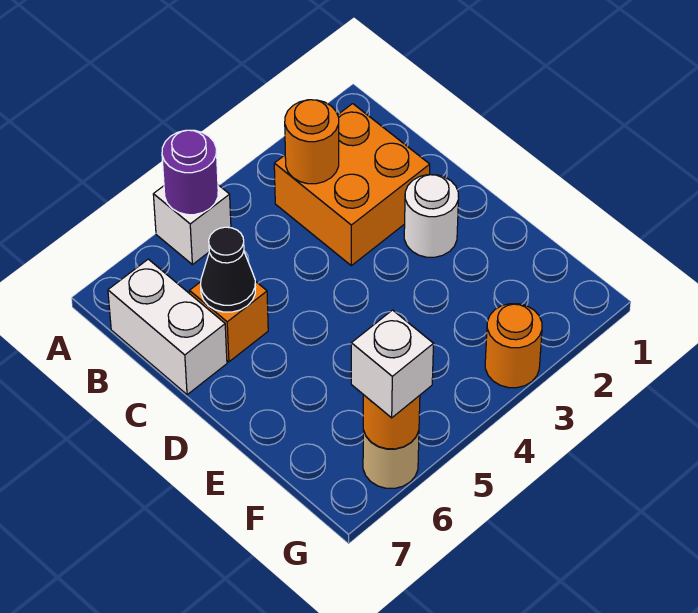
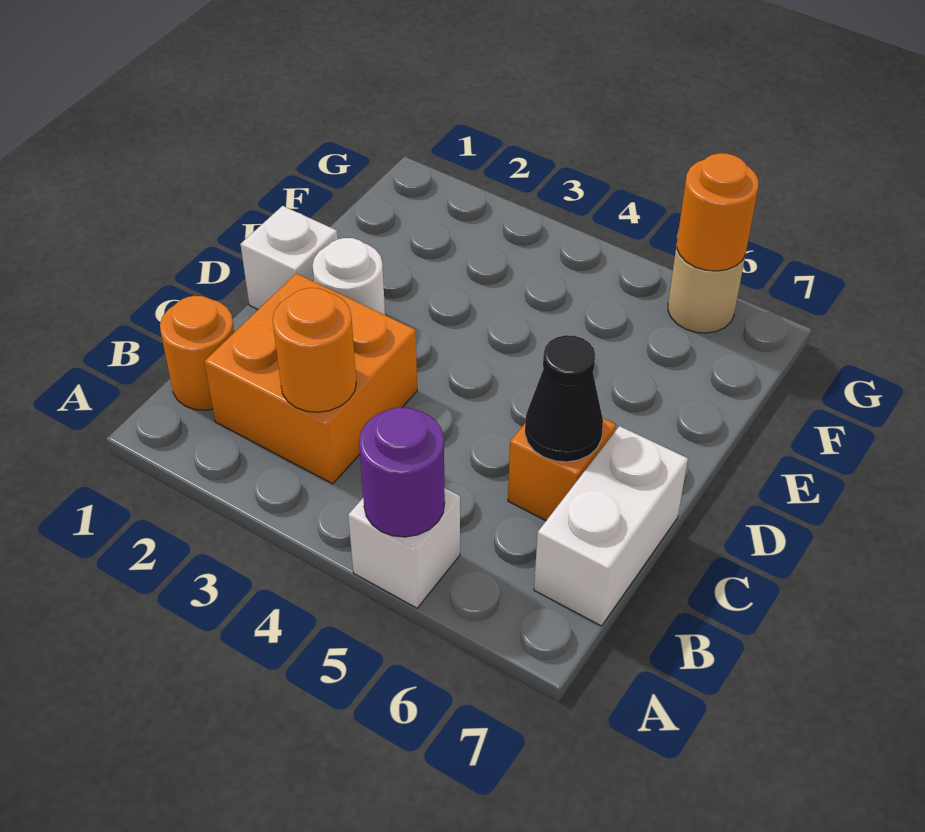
orange round brick G3 level 1 -> orange round brick B1 level 1
white brick G6 level 3 -> white brick D1 level 1

